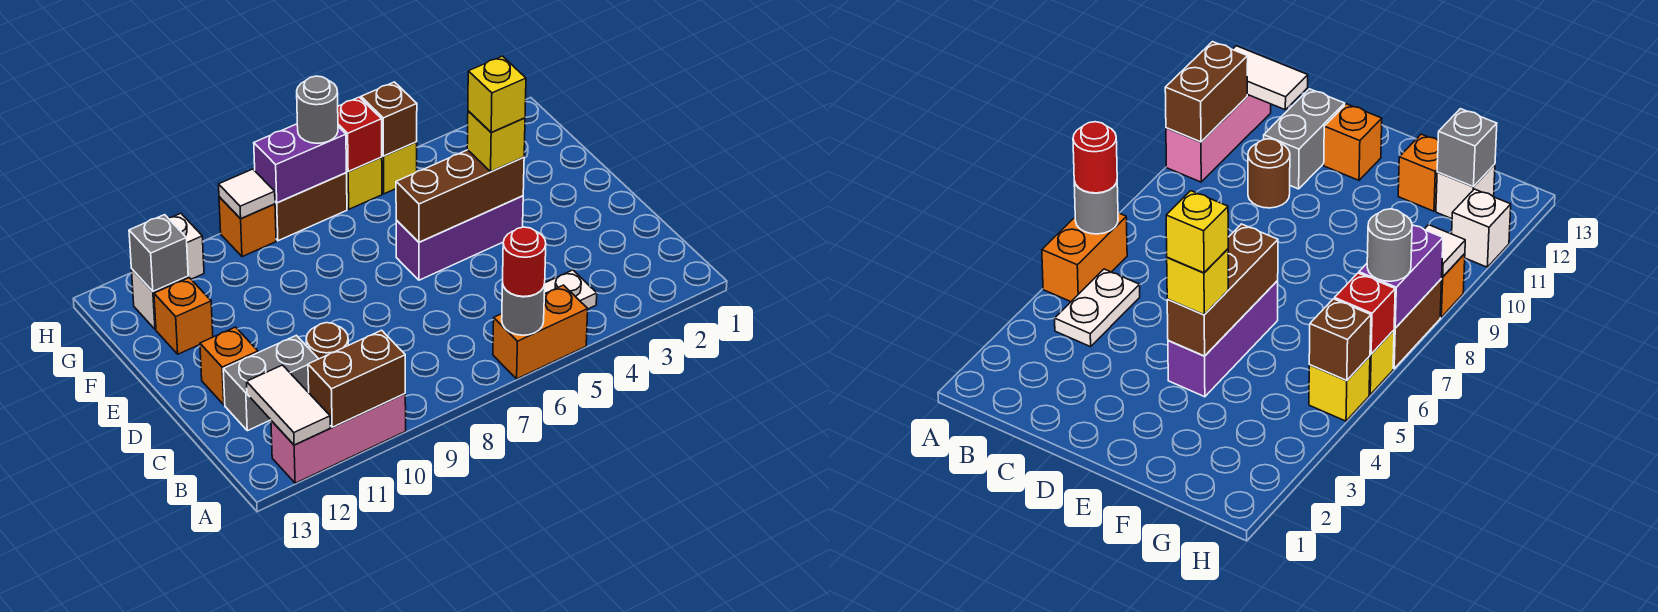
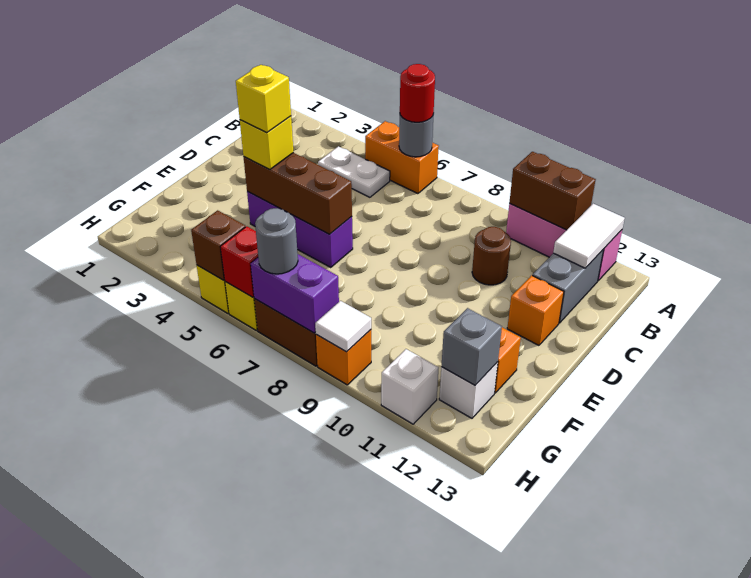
grey brick C11:C12 level 1 -> grey brick B12:C12 level 1

